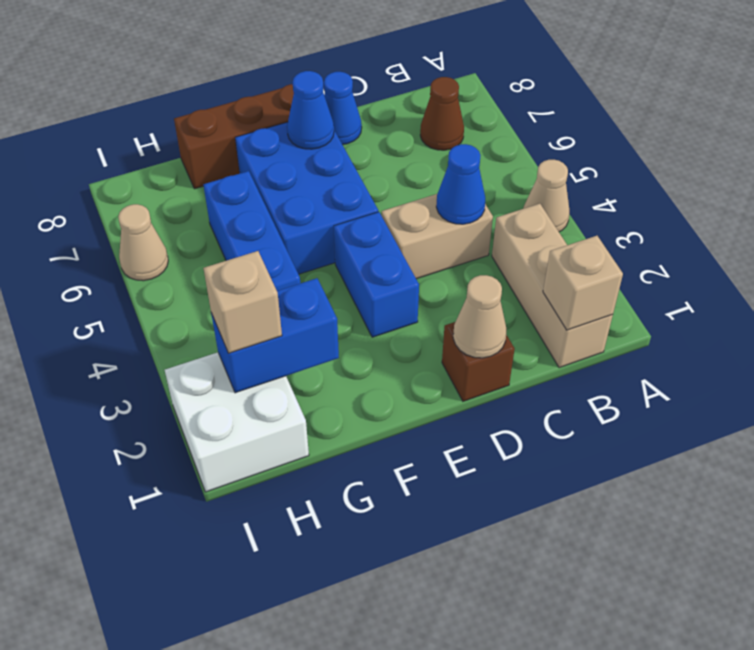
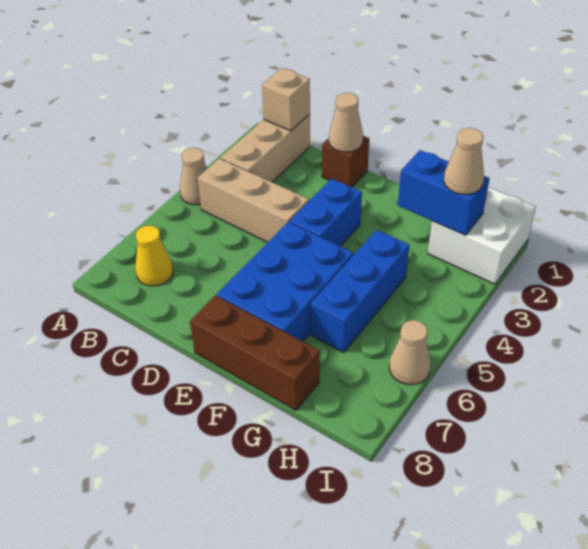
brown cone B7 level 1 -> yellow cone B7 level 1
tan brick C4:D4 level 1 -> tan brick B4:D4 level 1
blue cone C4 level 2 -> none
blue cone D8 level 1 -> none
blue cone E7 level 2 -> none
tan brick H2 level 3 -> tan cone H2 level 3

